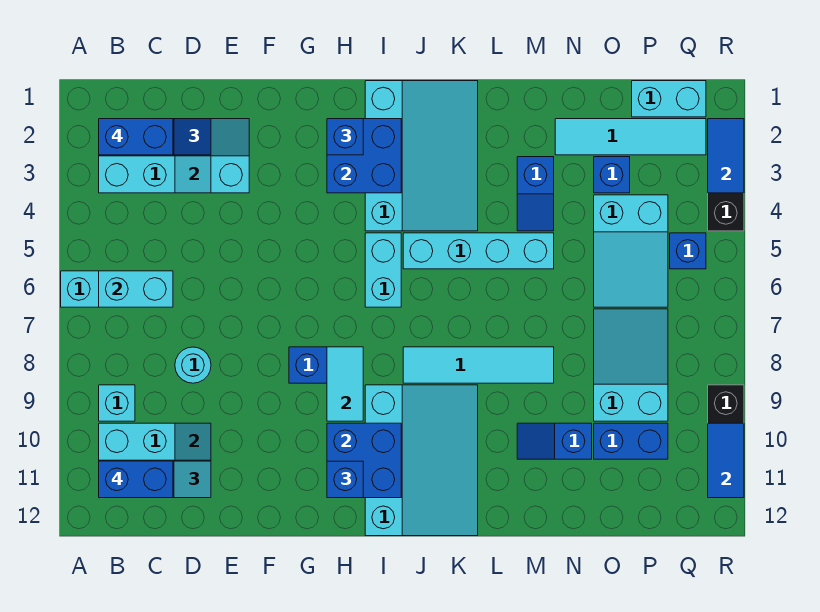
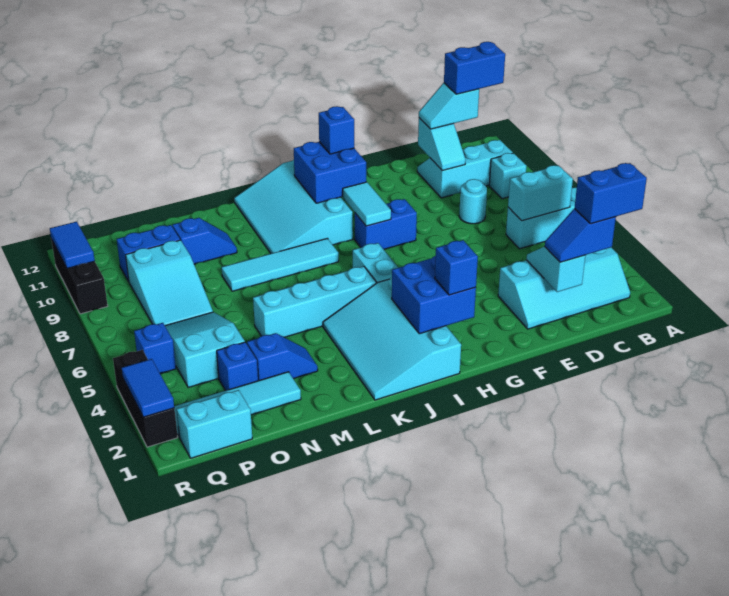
blue slope M3:M4 level 1 top 3 -> blue slope M3:N3 level 1 top N

